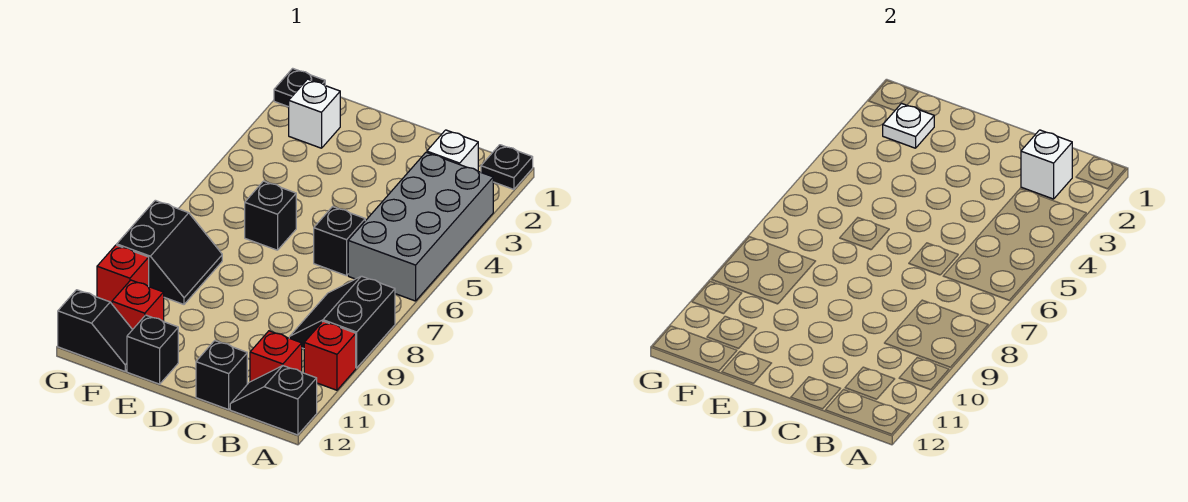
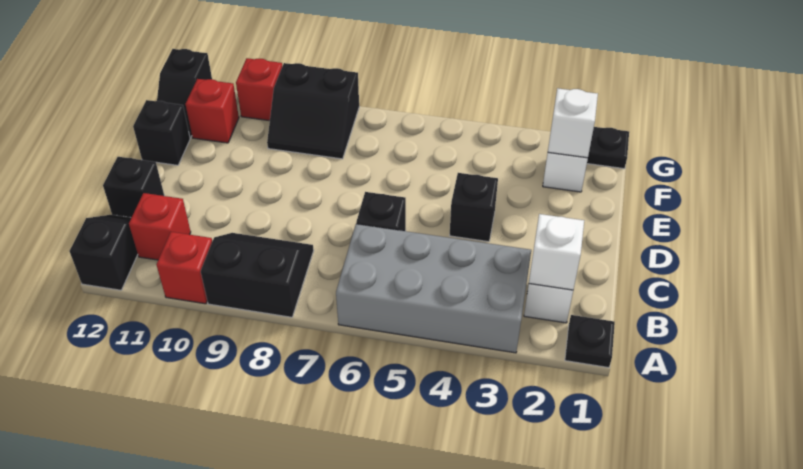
black brick E6 level 1 -> black brick D4 level 1
white plate F2 level 2 -> white brick F2 level 2

